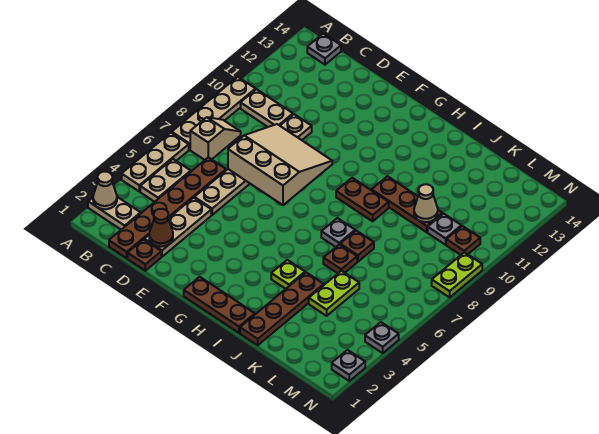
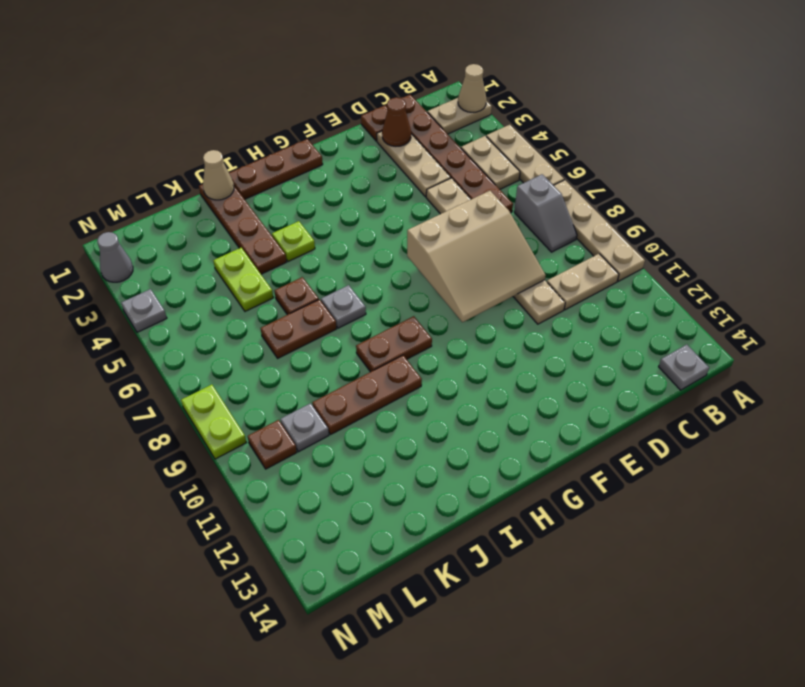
tan slope B7:B8 level 1 top 7 -> grey slope B7:B8 level 1 top 7
brown plate J7 level 1 -> brown plate J7:K7 level 1
tan cone K10 level 2 -> tan cone J1 level 2
grey plate N2 level 1 -> grey cone N2 level 1

